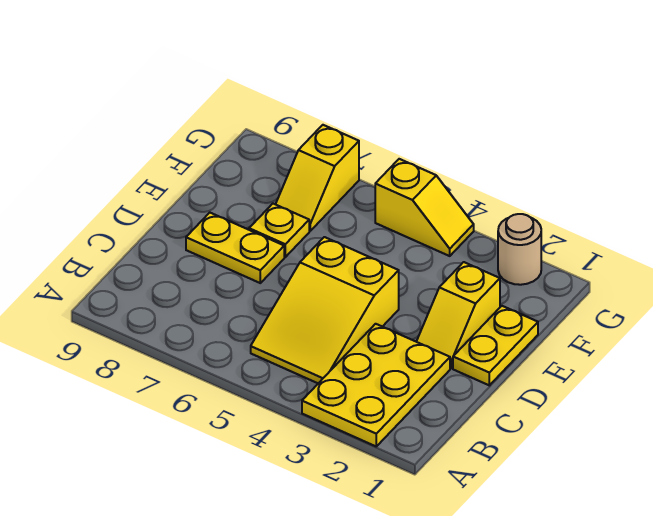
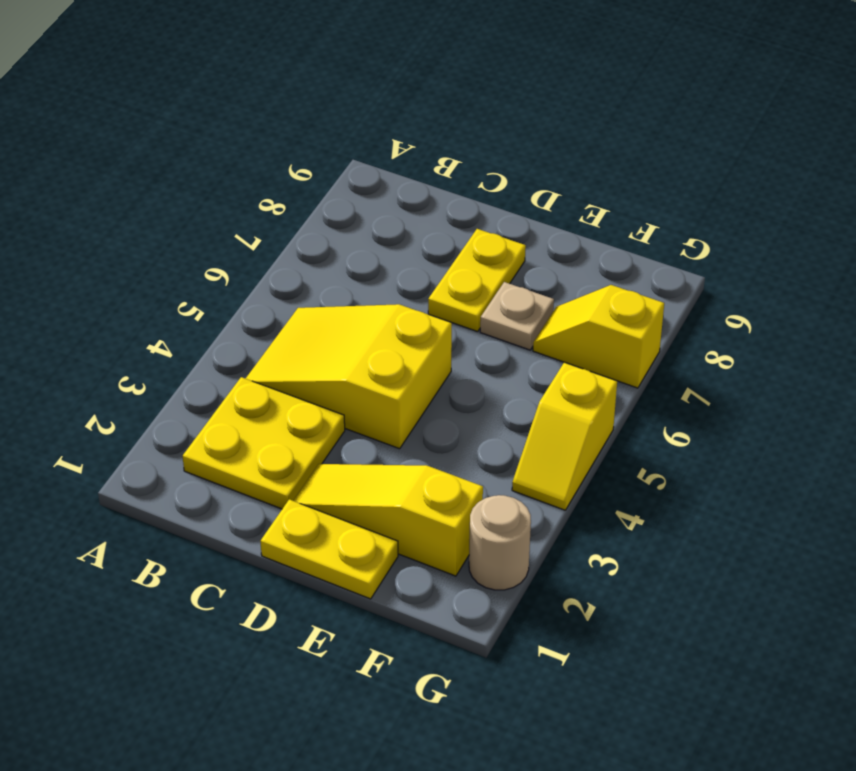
yellow plate A2:C3 level 1 -> yellow plate B2:C3 level 1
yellow slope D2:E2 level 1 top E -> yellow slope D2:F2 level 1 top F
yellow plate E7 level 1 -> tan plate E7 level 1

